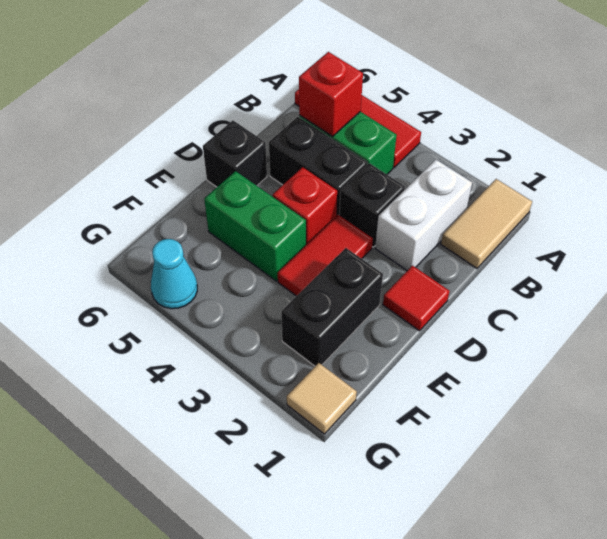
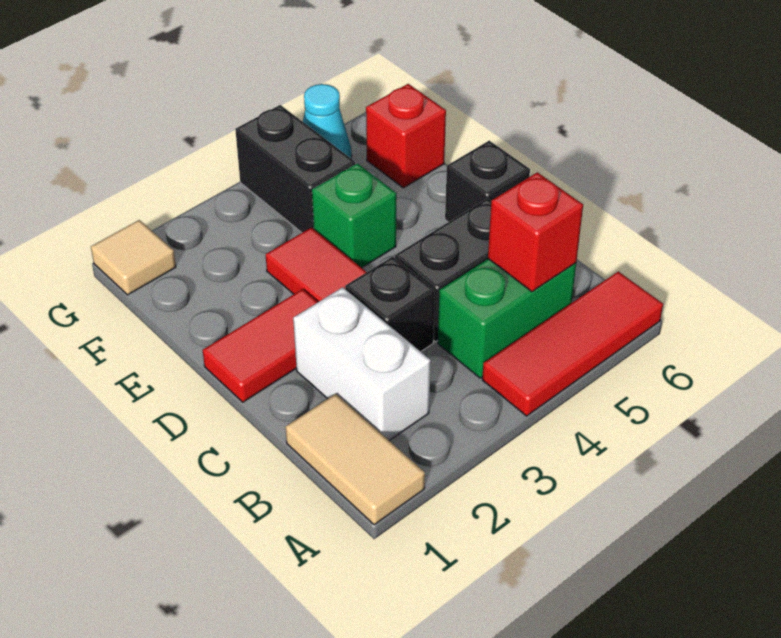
red tile D1 level 1 -> red tile D1:D2 level 1
red brick D4 level 1 -> red brick F6 level 1
black brick E2:F2 level 1 -> black brick F4:G4 level 1
green brick E4:E5 level 1 -> green brick E4 level 1

